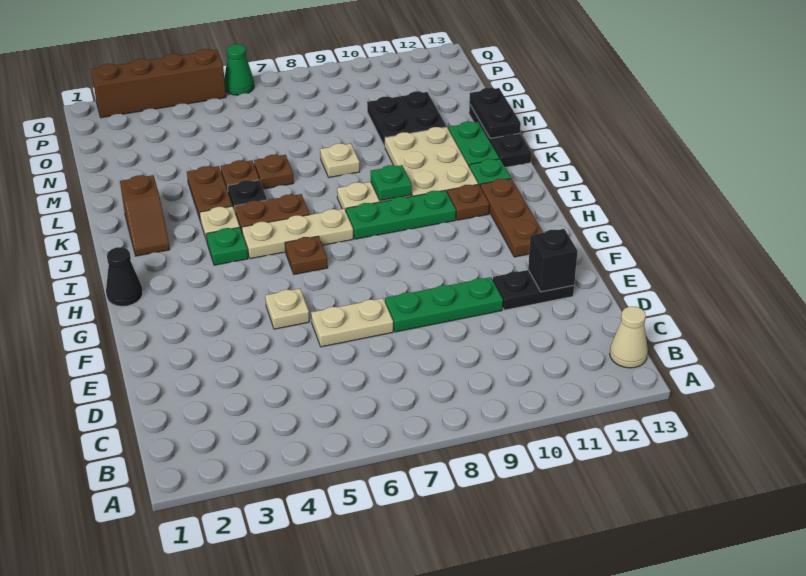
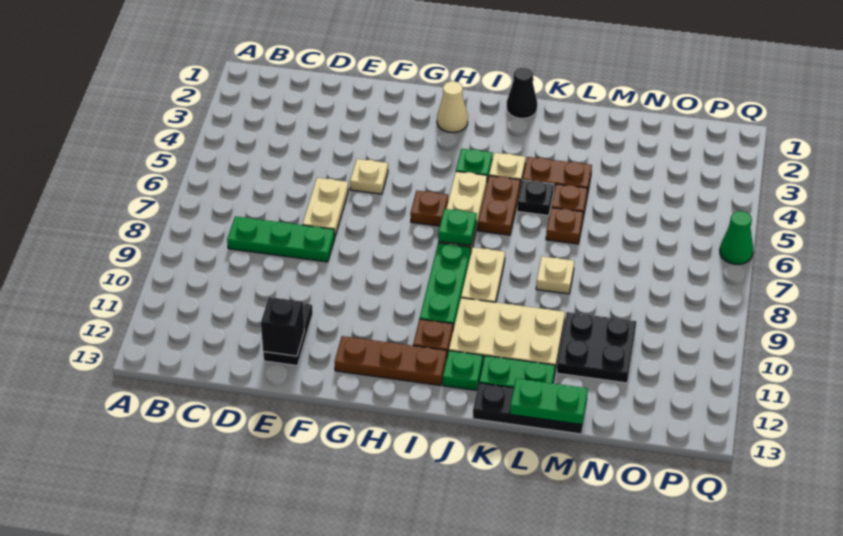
tan cone B13 level 1 -> tan cone H2 level 1
green plate E8:E10 level 1 -> green plate C8:E8 level 1
black cone H1 level 1 -> black cone J1 level 1
brown slope J2:K2 level 1 top K -> none
green plate J9 level 2 -> green plate I7 level 2
black plate L13:M13 level 2 -> green plate L13:M13 level 2
brown brick Q2:Q5 level 1 -> none

